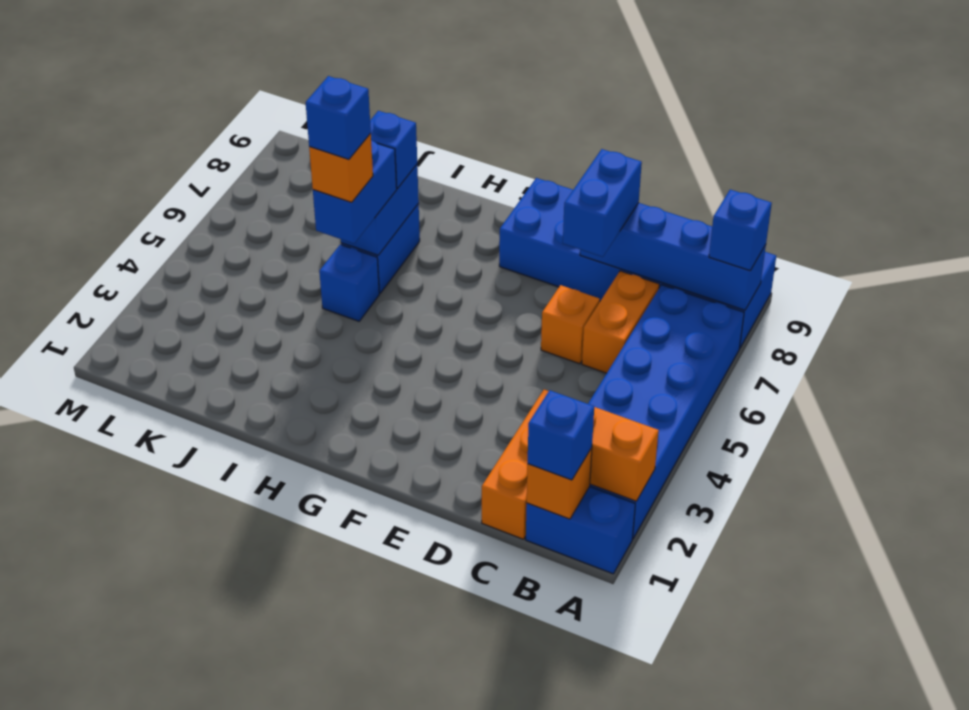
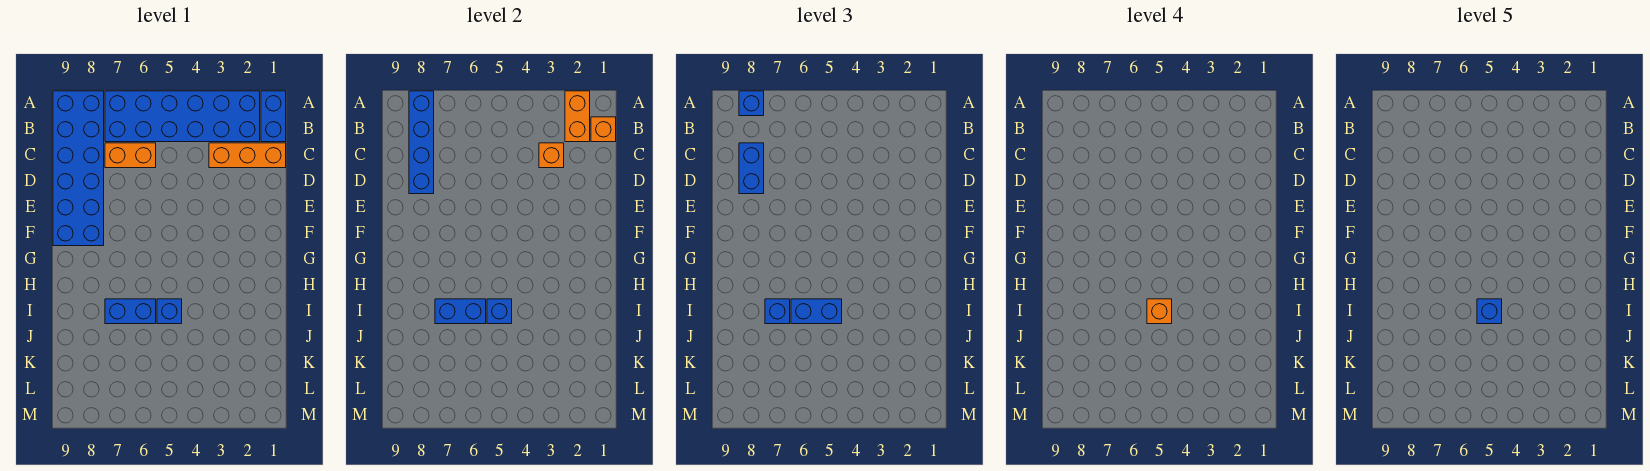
blue brick B1 level 3 -> blue brick I5 level 2
orange brick D6 level 1 -> orange brick C3 level 2
blue brick D7:D8 level 3 -> blue brick C8:D8 level 3

